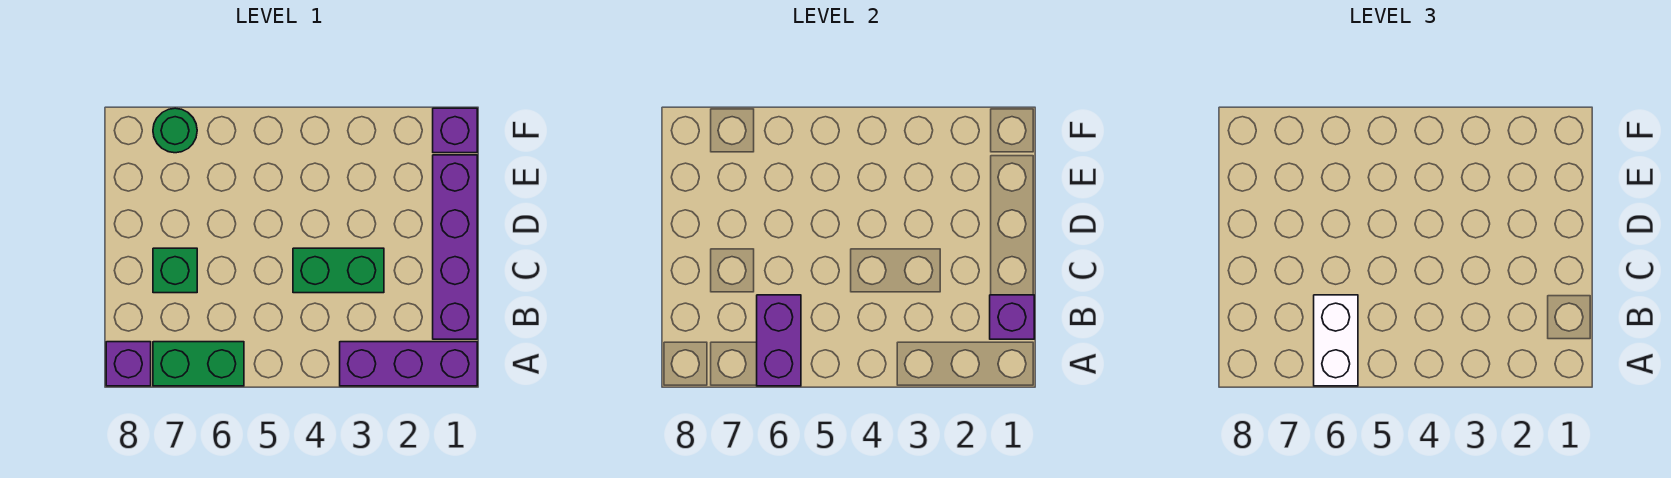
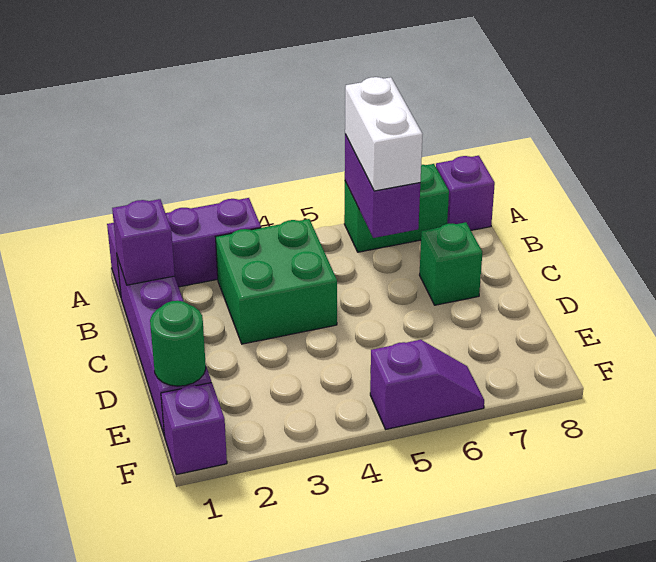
green brick C3:C4 level 1 -> green brick B3:C4 level 1
none -> purple slope F5:F6 level 1 top 5
green round brick F7 level 1 -> green round brick E1 level 2

